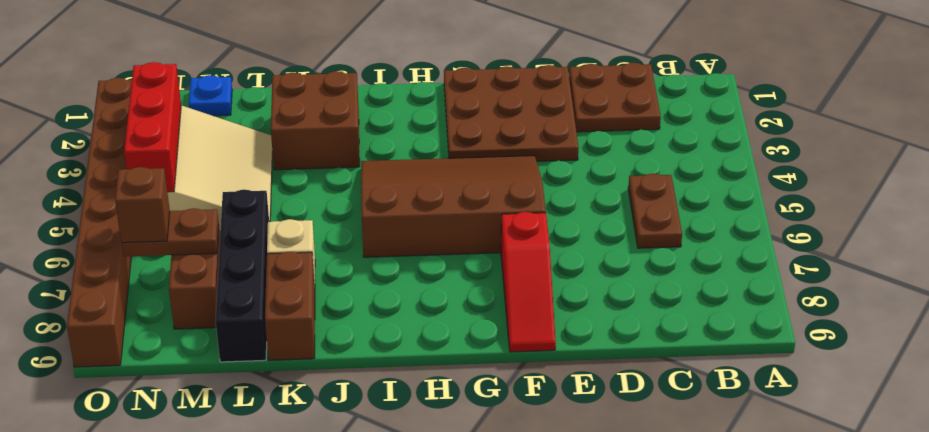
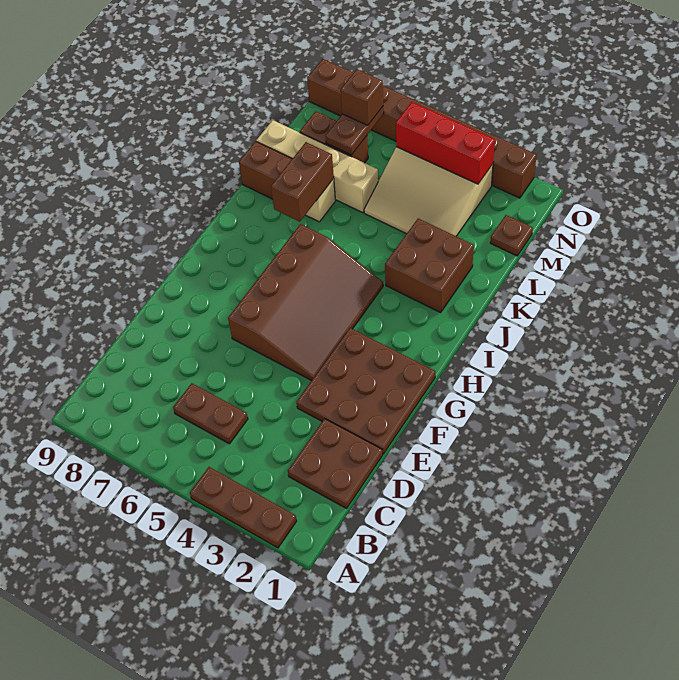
none -> brown plate A2:A4 level 1
red slope F7:F9 level 1 top 7 -> none
none -> brown brick J7:K7 level 2
black brick L6:L9 level 1 -> tan brick L6:L9 level 1
blue plate M1 level 1 -> brown plate M1 level 1

